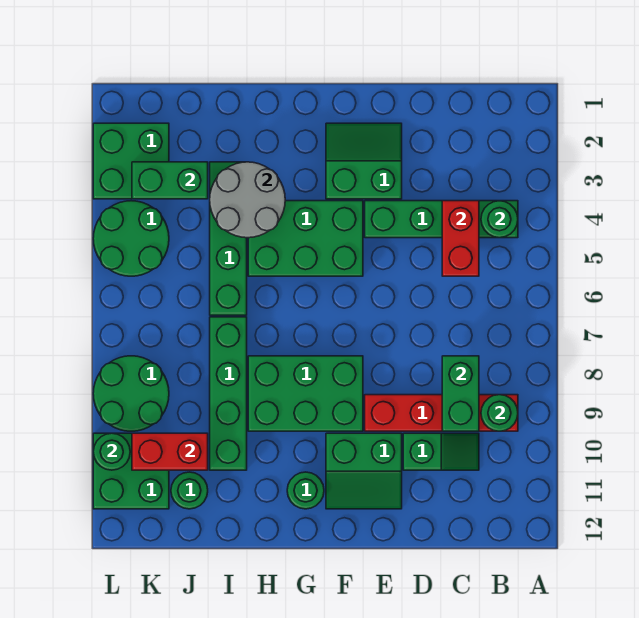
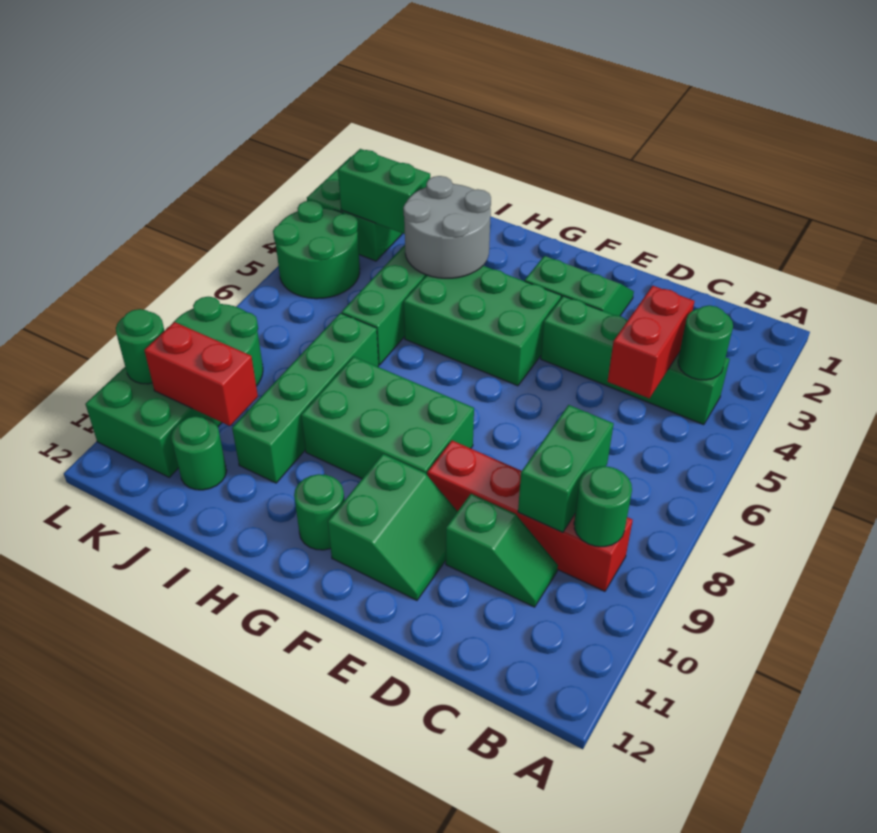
green slope E10:F11 level 1 top 10 -> green slope E10:F11 level 1 top F

